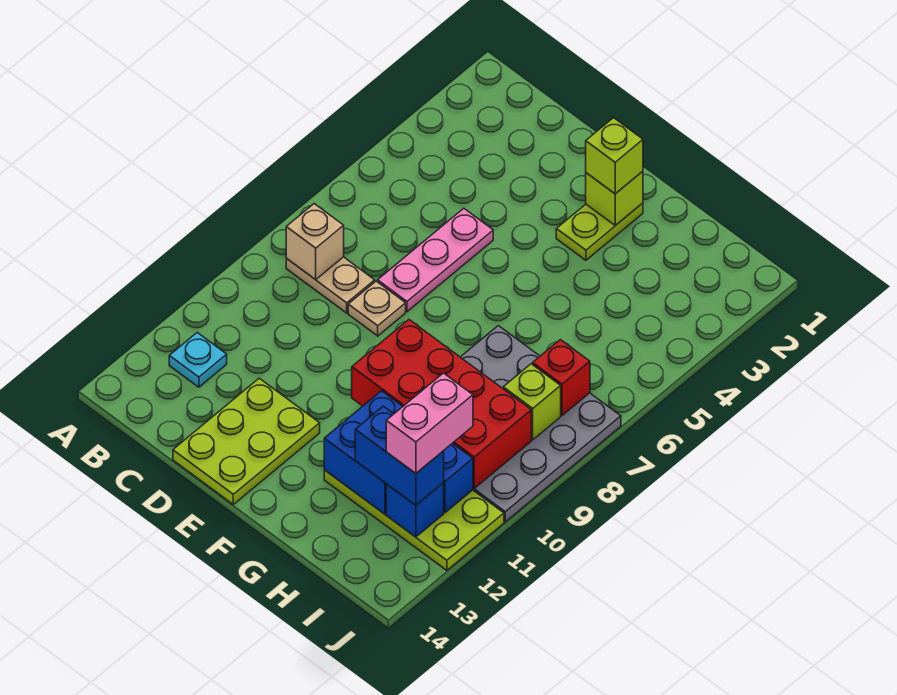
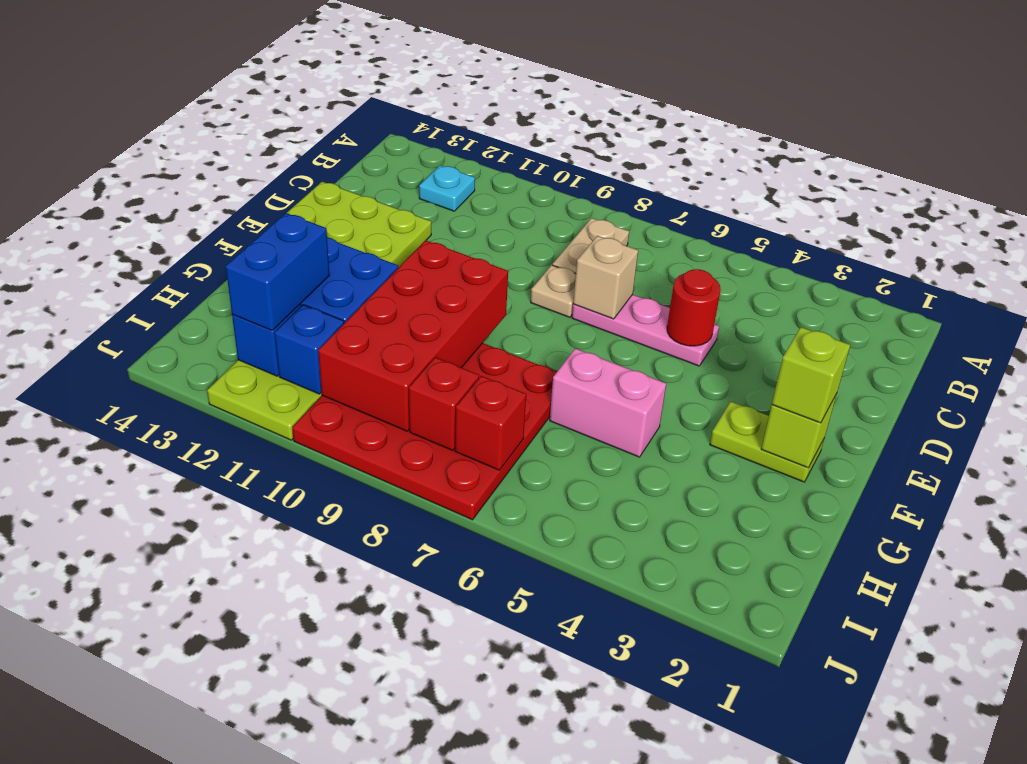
tan brick B8 level 2 -> tan brick D7 level 2
none -> red round brick D5 level 2
grey plate G7:J10 level 1 -> red plate G7:J10 level 1
lime brick I8 level 2 -> red brick I8 level 2
pink brick I11:I12 level 4 -> pink brick G5:G6 level 1

